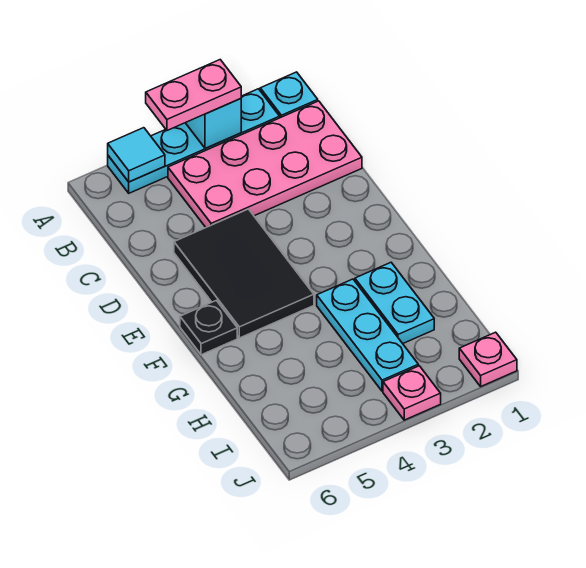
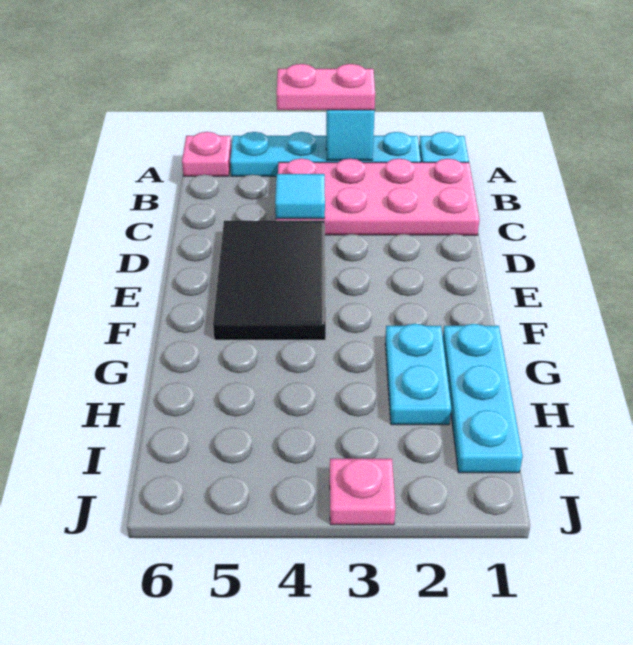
cyan tile A5 level 2 -> cyan tile C4 level 2
black plate F6 level 1 -> none
cyan plate G3:I3 level 1 -> cyan plate G1:I1 level 1
pink plate J1 level 1 -> pink plate A6 level 1

